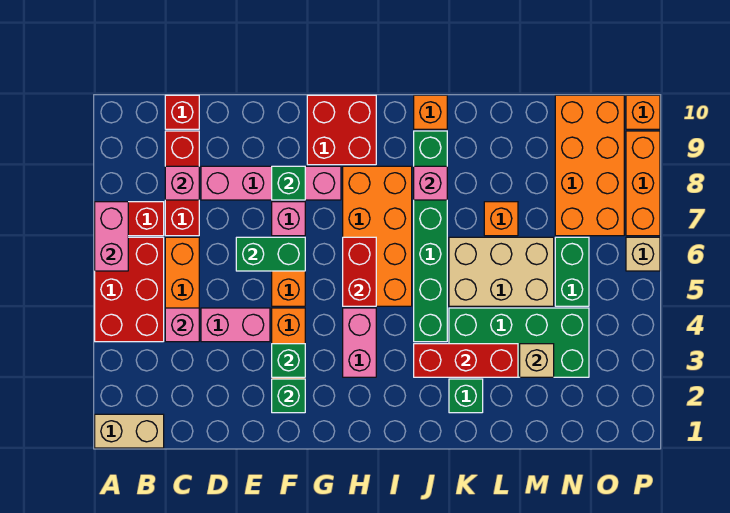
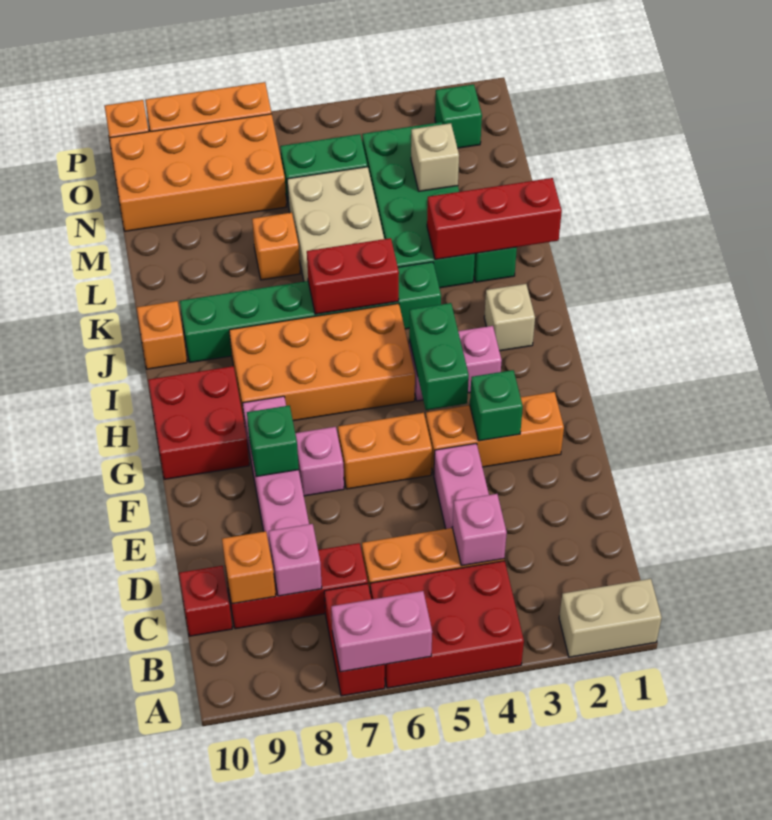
tan brick A1:B1 level 1 -> tan brick A1:A2 level 1
none -> orange brick C9 level 2
green brick E6:F6 level 2 -> green brick G4:H4 level 2
green brick F2 level 2 -> green brick O2 level 1
red brick H5:H6 level 2 -> red brick J5:J6 level 2
red brick J3:L3 level 2 -> red brick K1:K3 level 2
pink brick J8 level 2 -> none
tan brick P6 level 1 -> tan brick I2 level 1

